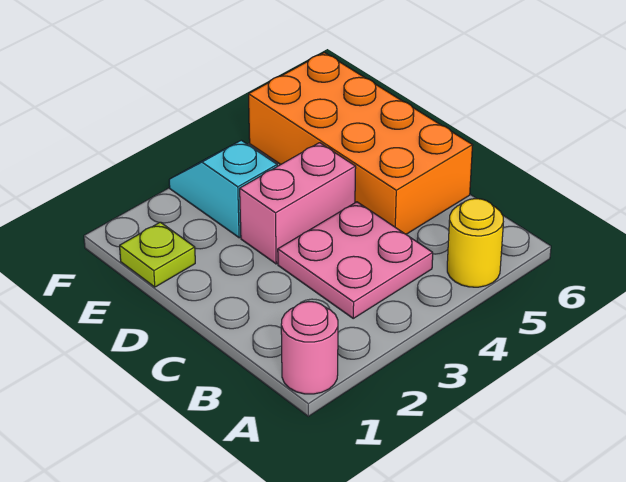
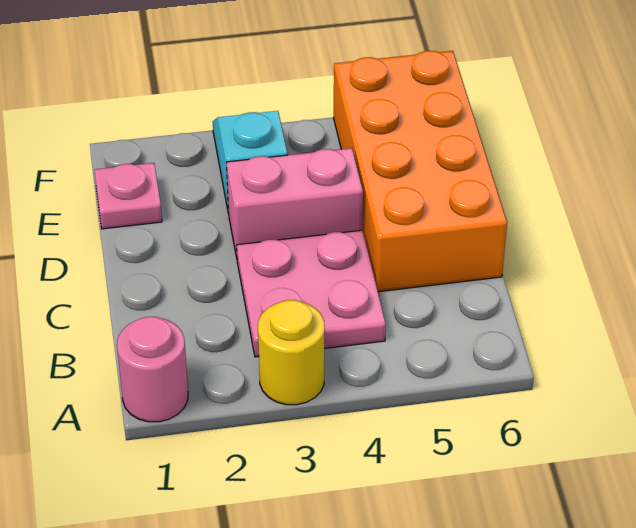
yellow round brick A5 level 1 -> yellow round brick A3 level 1
lime plate E1 level 1 -> pink plate E1 level 1

